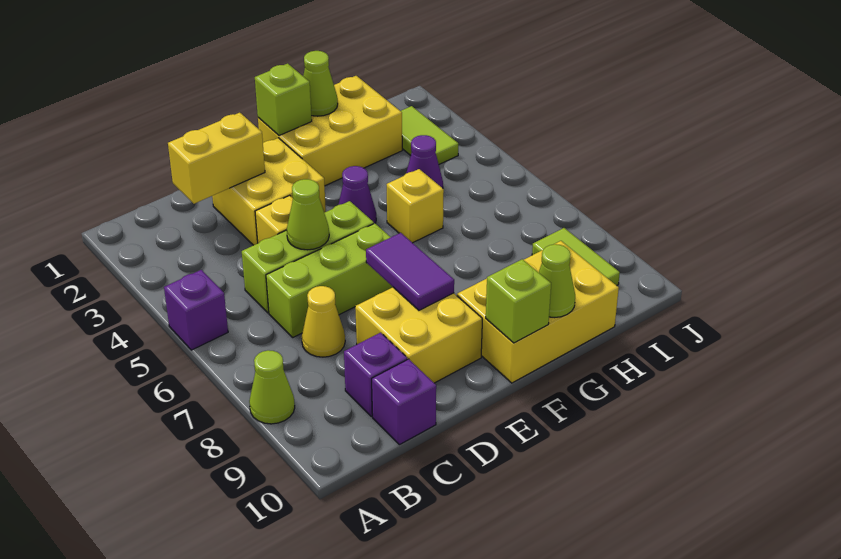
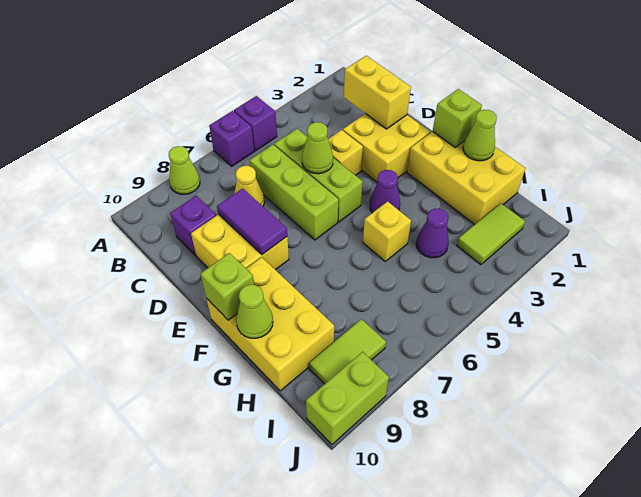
purple brick C10 level 1 -> purple brick A6 level 1
purple tile E7:E8 level 2 -> purple tile D8:E8 level 2
none -> lime brick J9:J10 level 1

